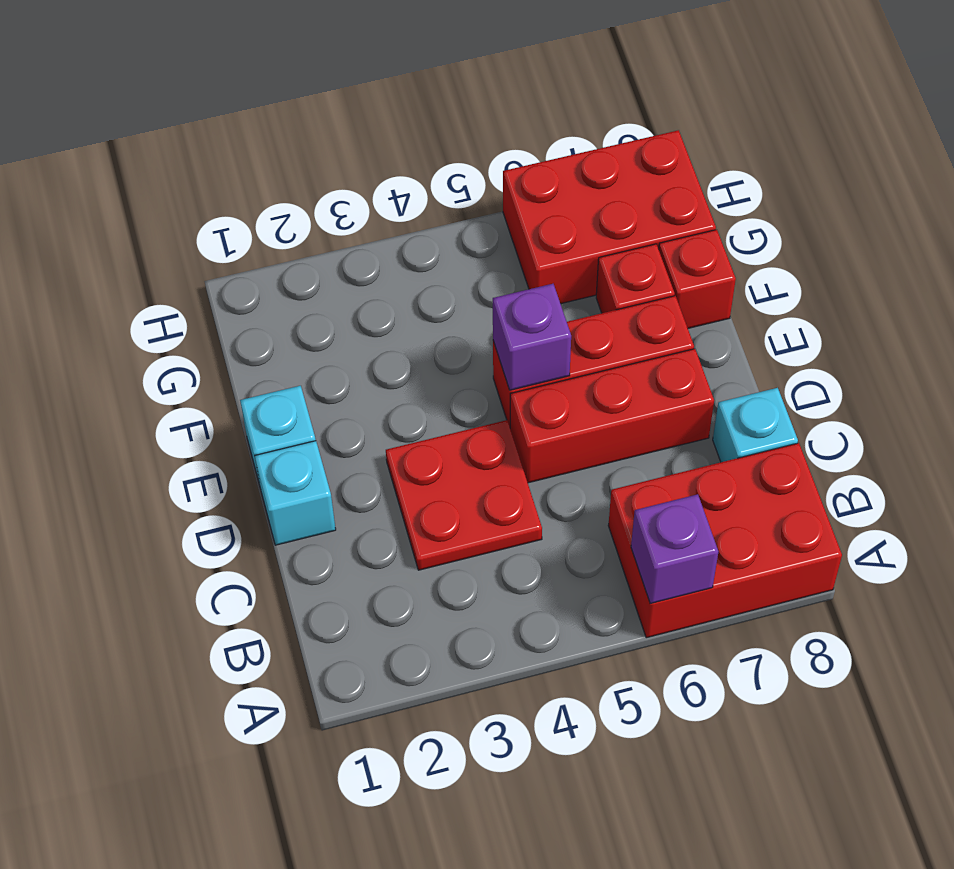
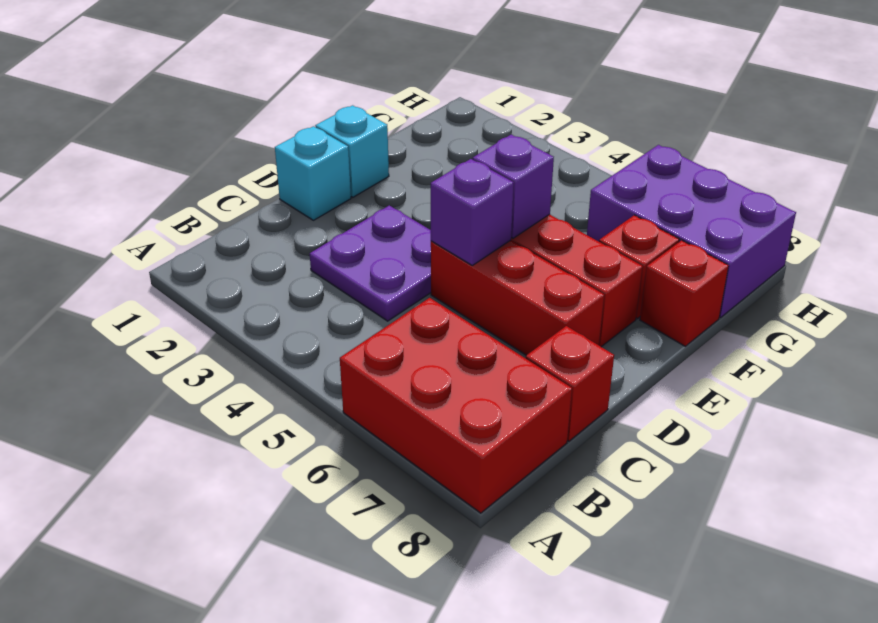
purple brick A6 level 2 -> purple brick D5 level 2
red plate C3:D4 level 1 -> purple plate C3:D4 level 1
cyan brick C8 level 1 -> red brick C8 level 1
red brick G6:H8 level 1 -> purple brick G6:H8 level 1

